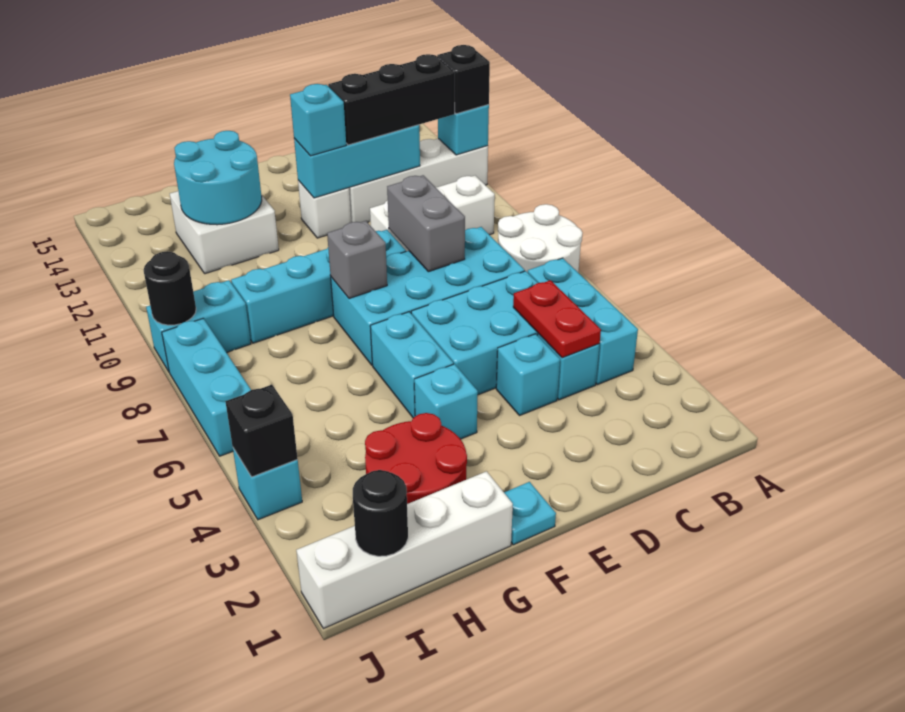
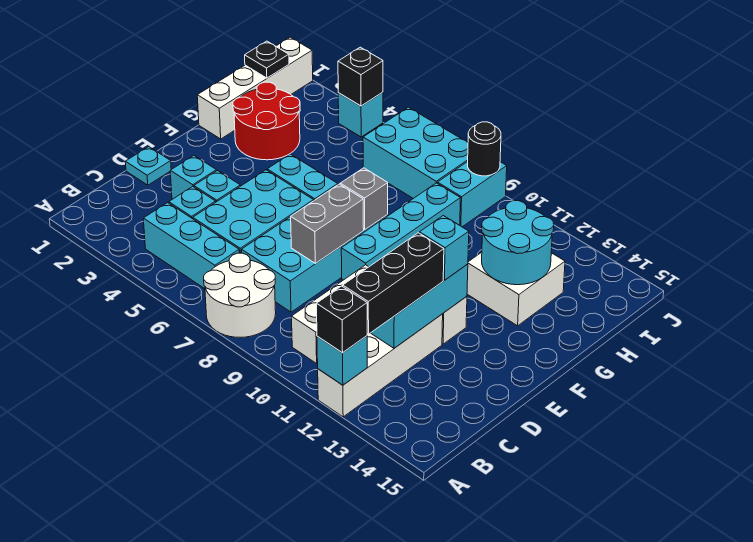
red plate C4:C5 level 2 -> none
grey brick D8:D9 level 2 -> grey brick D8:E8 level 2
cyan plate F1 level 1 -> cyan plate D1 level 1
cyan brick F4 level 1 -> cyan brick D3 level 1
black round brick I1 level 2 -> black plate I1 level 2
cyan brick J6:J8 level 1 -> cyan brick I6:J8 level 1

